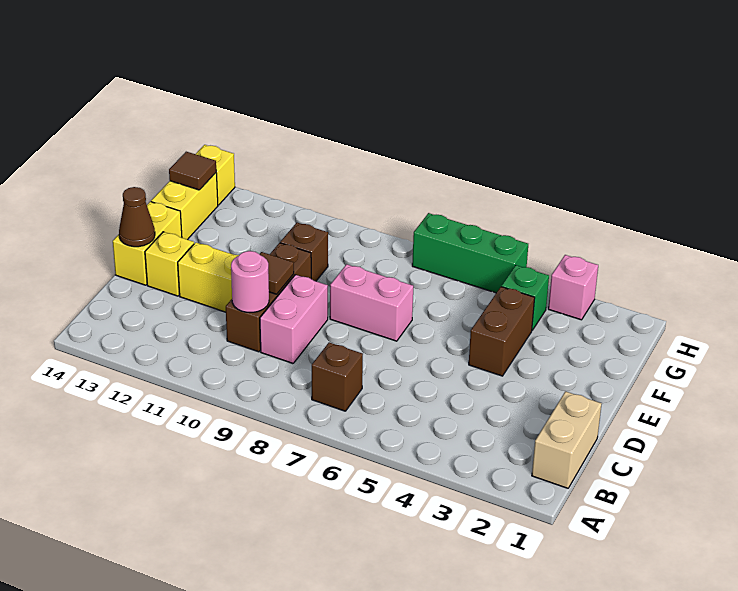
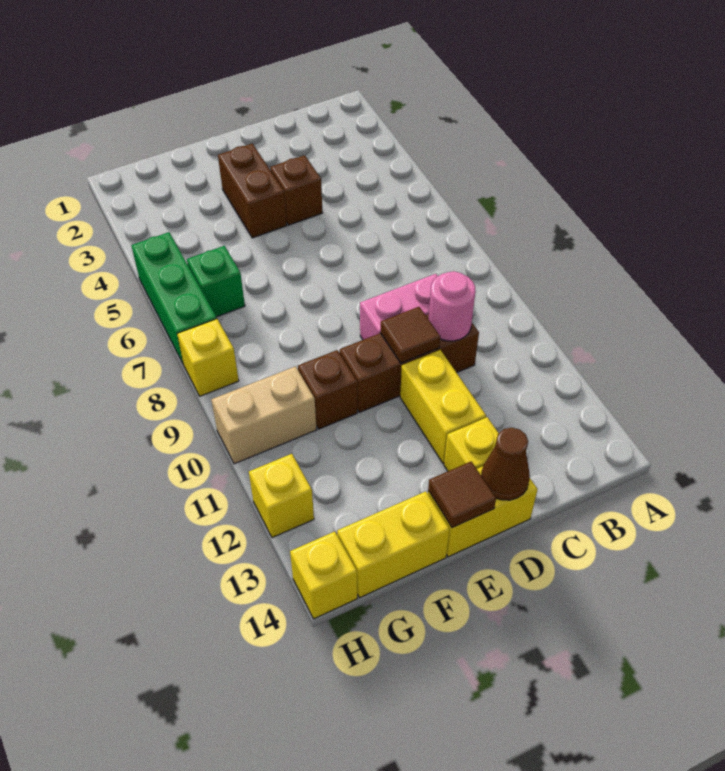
tan brick B1:C1 level 1 -> tan brick G10:H10 level 1
brown brick B7 level 1 -> brown brick D4 level 1
brown brick E4:F4 level 1 -> brown brick E3:E4 level 1
pink brick E7:E8 level 1 -> none
green brick G4 level 1 -> green brick G6 level 1
brown tile G14 level 2 -> brown tile E14 level 2
pink brick H3 level 1 -> none
none -> yellow brick H8 level 1
none -> yellow brick H12 level 1

